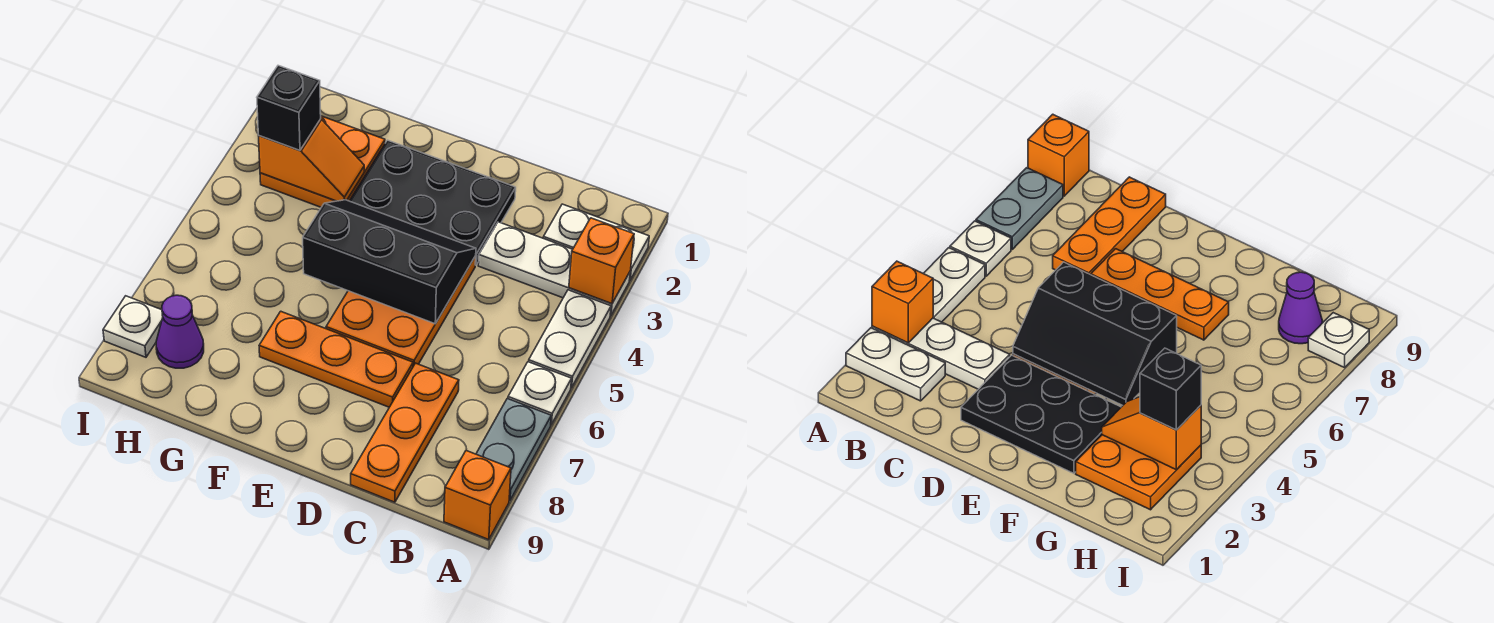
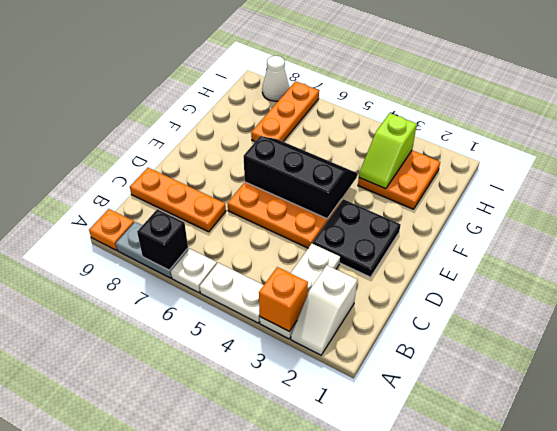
white plate A2:B2 level 1 -> white slope A2:B2 level 1 top B
orange brick A9 level 1 -> orange plate A9 level 1
black plate D2:F3 level 1 -> black plate D2:E3 level 1
black slope D4:F5 level 2 top 5 -> black slope E4:F6 level 2 top E
orange plate D7:F7 level 1 -> orange plate G7:I7 level 1
orange slope G3:H3 level 2 top H -> lime slope G3:H3 level 2 top H
black brick H3 level 3 -> black brick A7 level 2
purple cone H8 level 1 -> none
white plate I8 level 1 -> white cone I8 level 1

